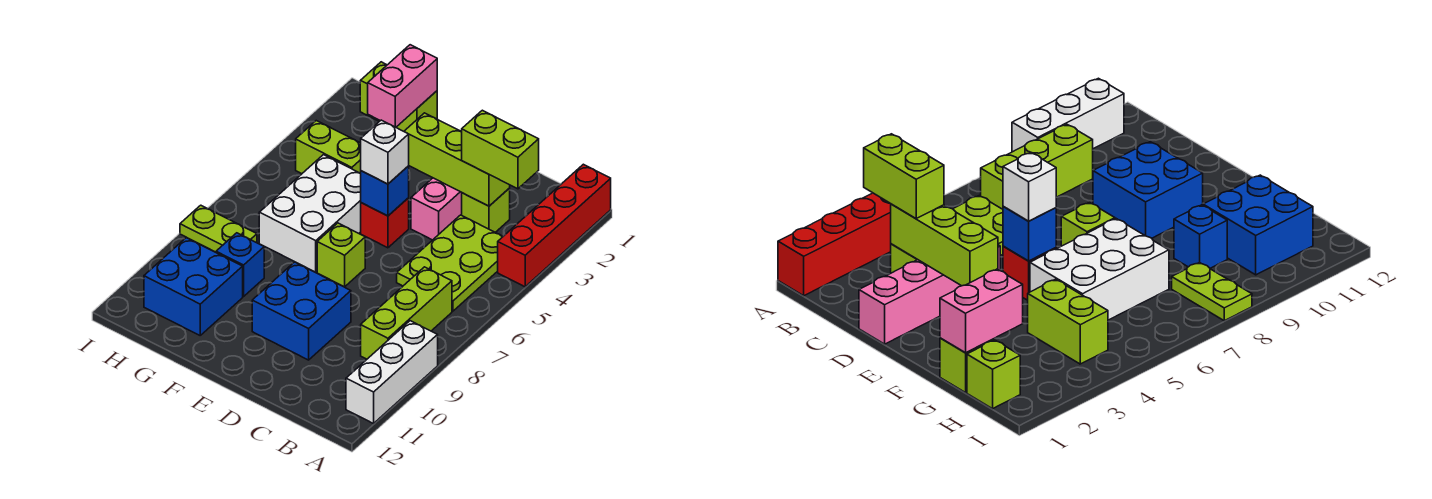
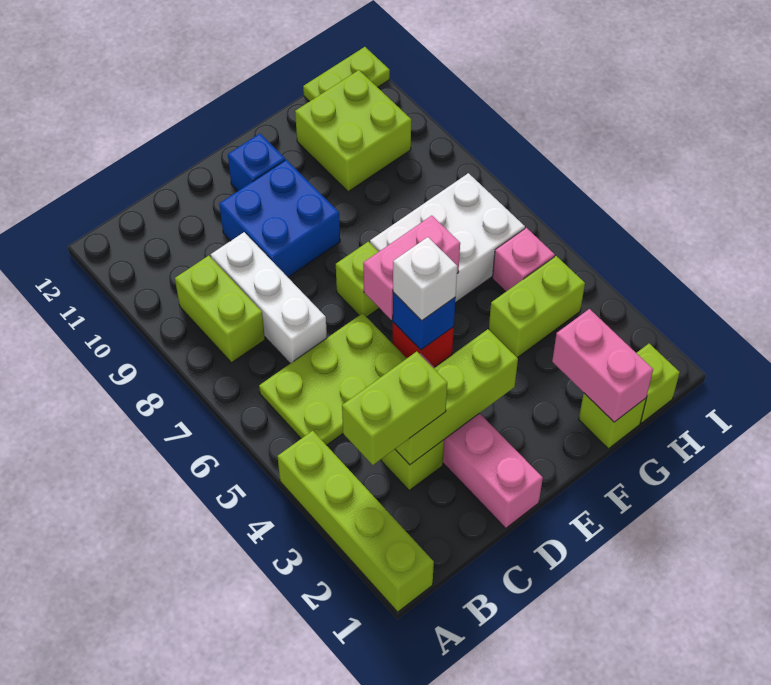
red brick A1:A4 level 1 -> lime brick A1:A4 level 1
white brick A9:A11 level 1 -> white brick C7:C9 level 1
lime plate B4:C6 level 1 -> lime plate B5:D6 level 1
lime brick B7:B9 level 1 -> lime brick B8:B9 level 1
none -> pink brick E6:F6 level 2
white brick F5:G7 level 1 -> white brick F6:H7 level 1
blue brick G9 level 1 -> blue brick E11 level 1
blue brick G10:H11 level 1 -> lime brick G10:H11 level 1
none -> pink brick H5 level 1
lime plate H8:I8 level 1 -> lime plate H12:I12 level 1

